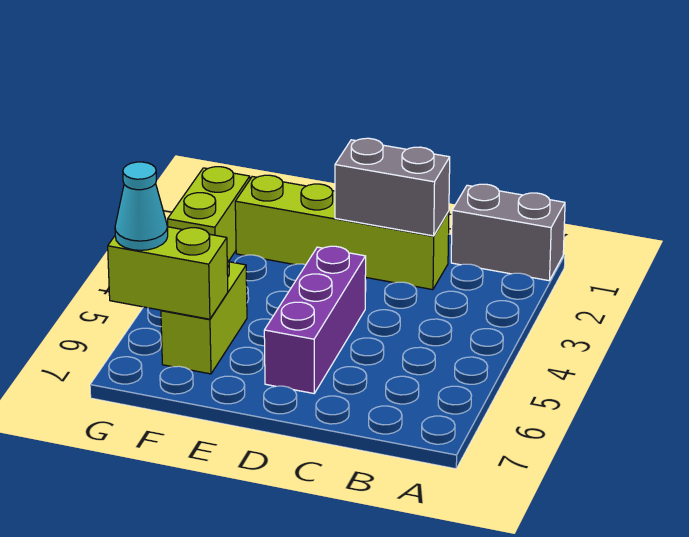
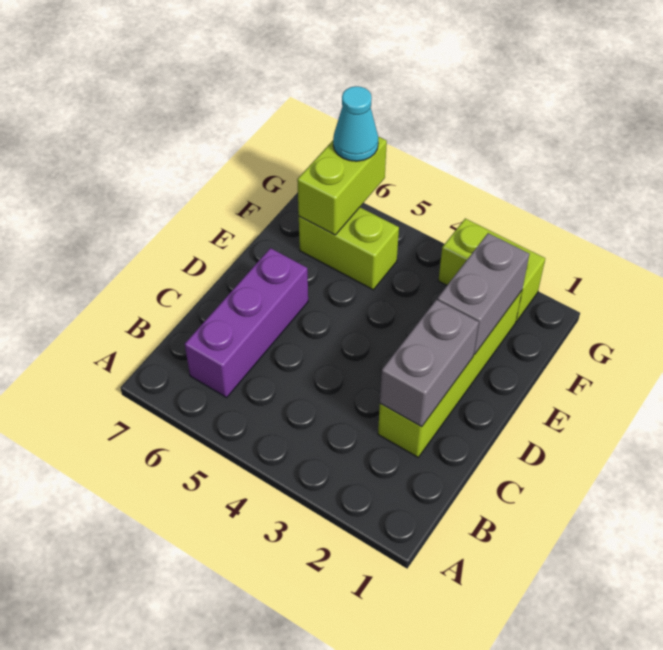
grey brick A1:B1 level 1 -> grey brick E2:F2 level 2
purple brick D4:D6 level 1 -> purple brick B6:D6 level 1

